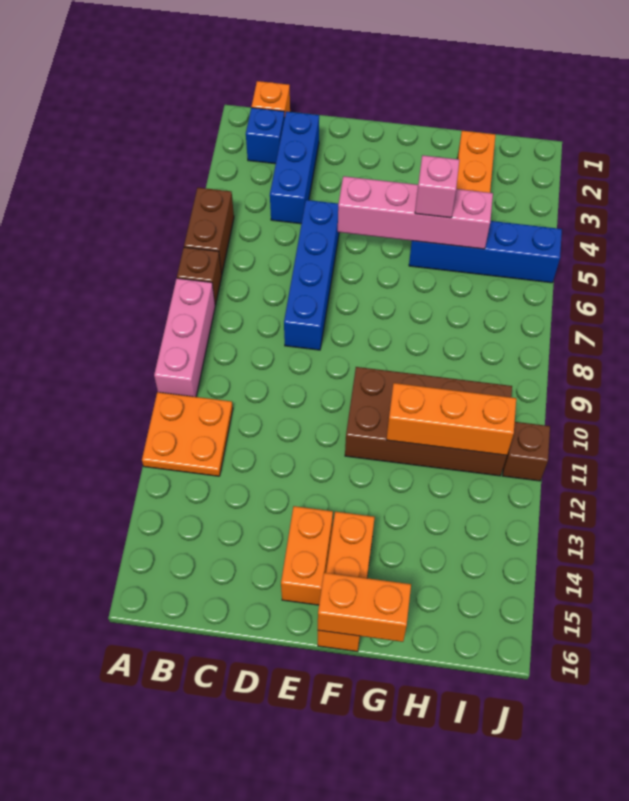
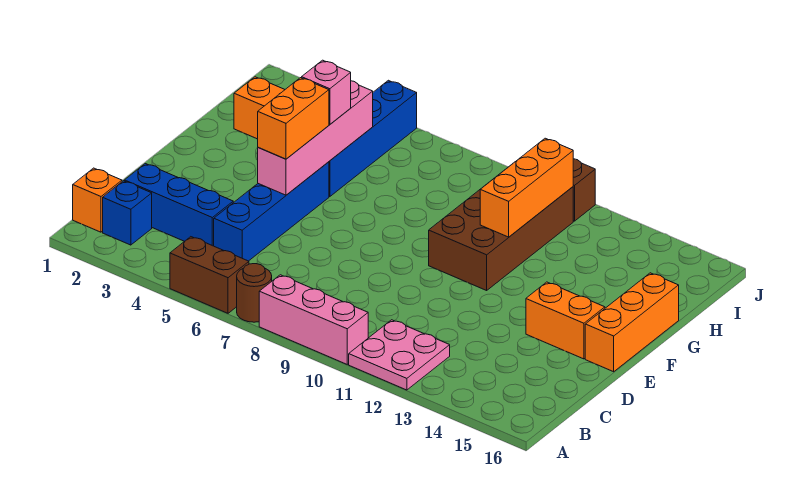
brown brick A7 level 1 -> brown round brick A7 level 1
orange plate A11:B12 level 1 -> pink plate A11:B12 level 1
blue brick D5:D8 level 1 -> blue brick C5:F5 level 1
orange brick F14:F16 level 1 -> orange brick E16:G16 level 1
orange brick F16:G16 level 2 -> orange brick E5:F5 level 3

